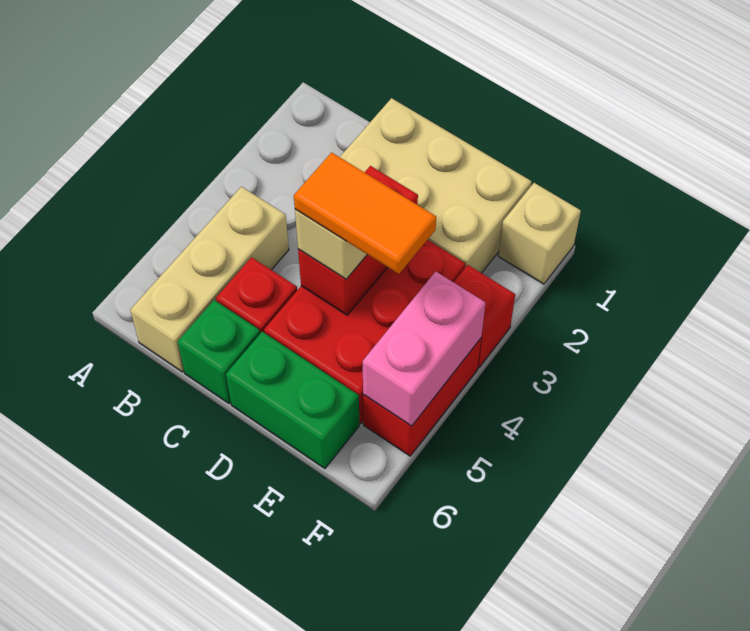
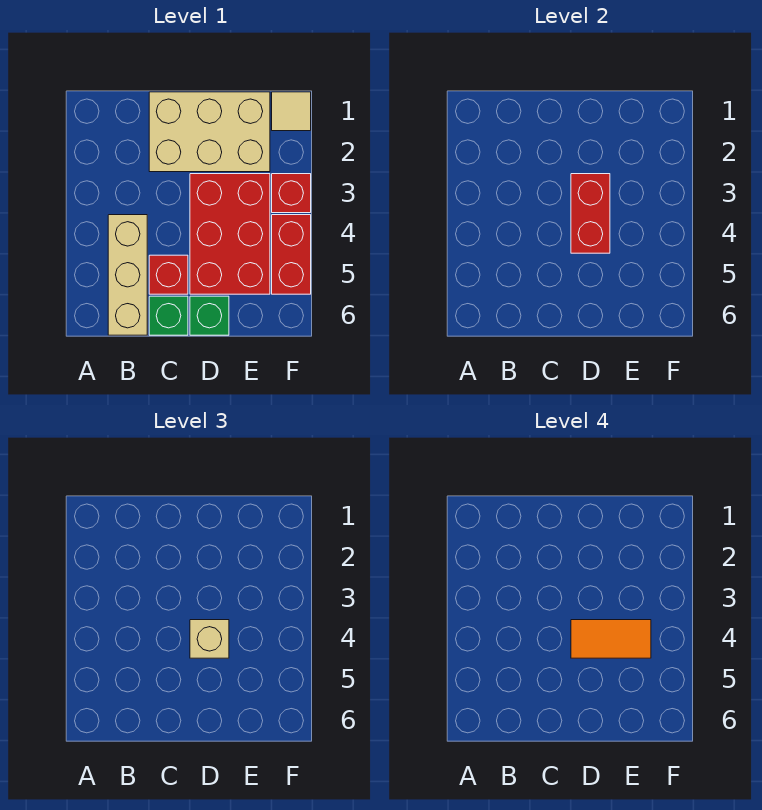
green brick D6:E6 level 1 -> green brick D6 level 1
tan brick F1 level 1 -> tan tile F1 level 1
pink brick F4:F5 level 2 -> none

